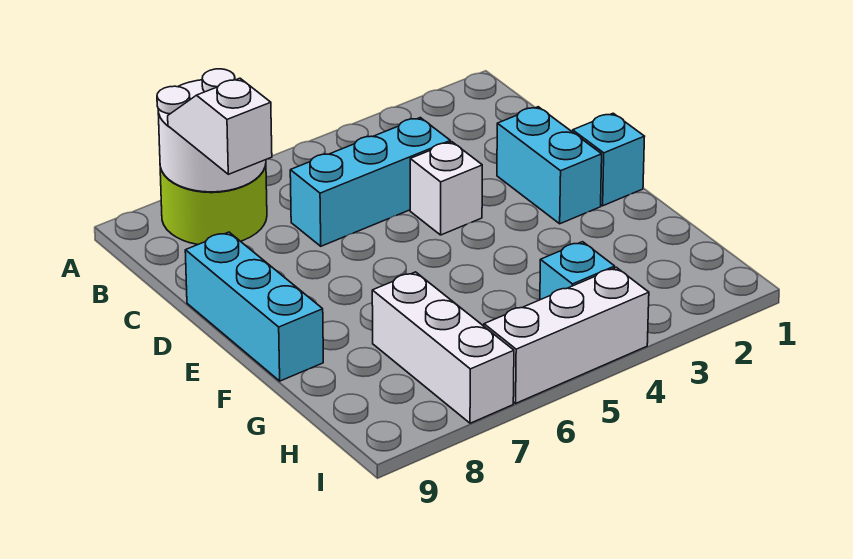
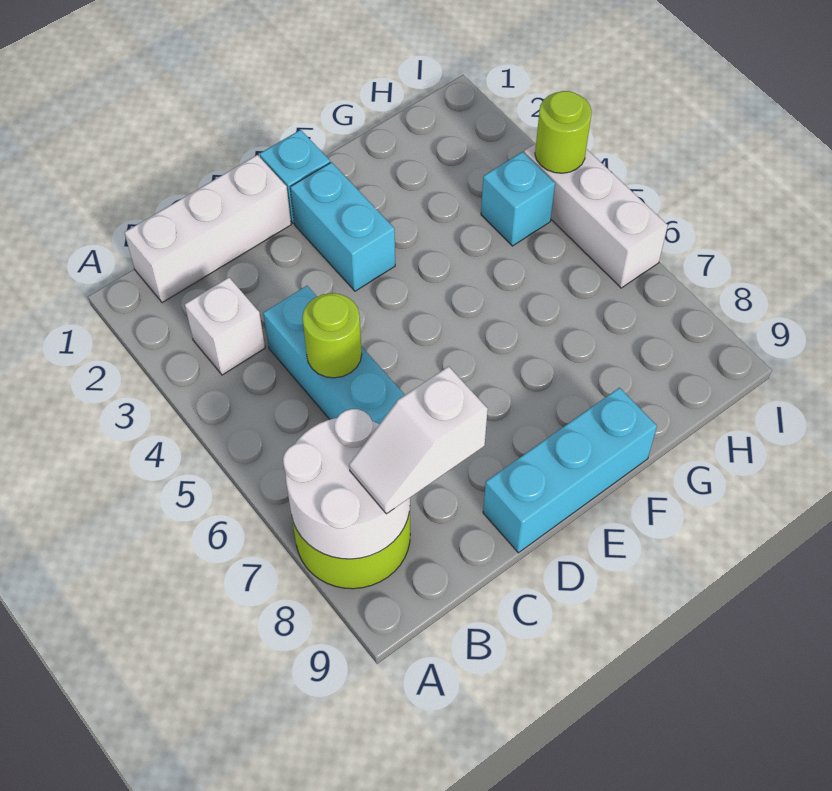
none -> lime round brick C5 level 2
cyan brick D2:E2 level 1 -> cyan brick E2:E3 level 1
white brick D4 level 1 -> white brick B3 level 1
white brick G7:I7 level 1 -> white brick B1:D1 level 1
none -> lime round brick I4 level 2

